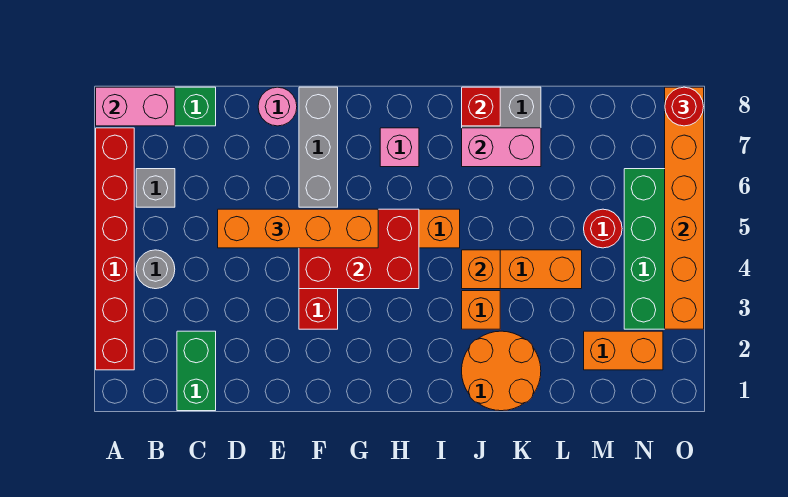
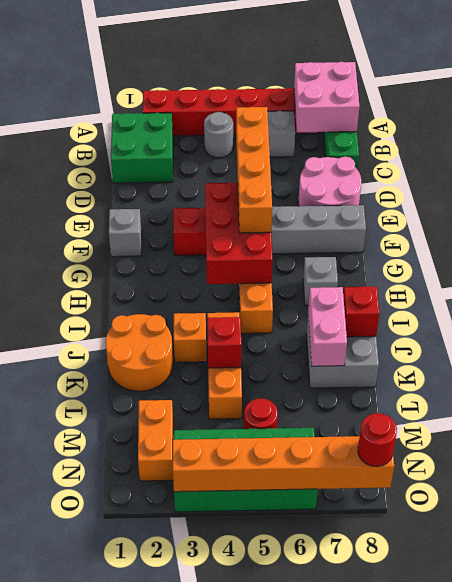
pink brick A8:B8 level 2 -> pink brick A7:B8 level 2
green brick C1:C2 level 1 -> green brick B1:C2 level 1
pink round brick E8 level 1 -> pink round brick D7:E8 level 1
none -> grey brick F1 level 1
pink brick H7 level 1 -> grey brick H7 level 1
orange brick J4 level 2 -> none
none -> red brick K4 level 2

